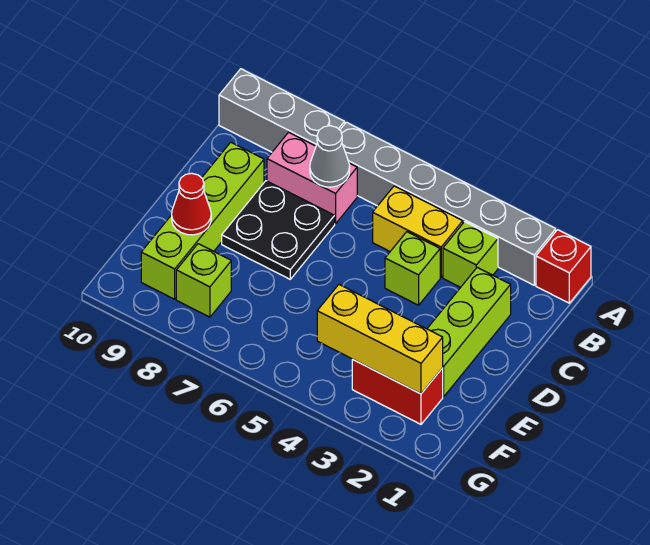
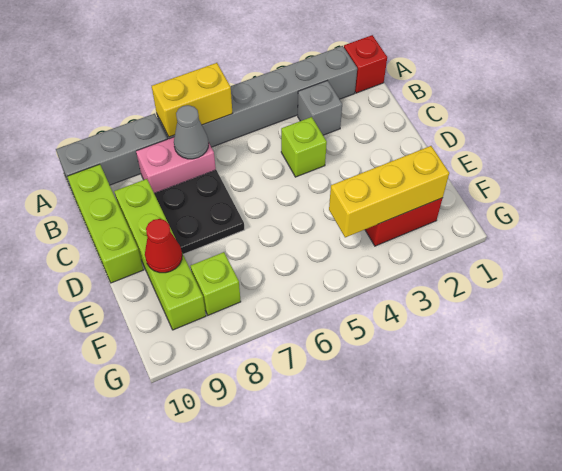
lime brick B3 level 1 -> grey brick B3 level 1
yellow brick B4:B5 level 1 -> yellow brick A6:A7 level 2
lime brick C2:E2 level 1 -> lime brick B10:D10 level 1

